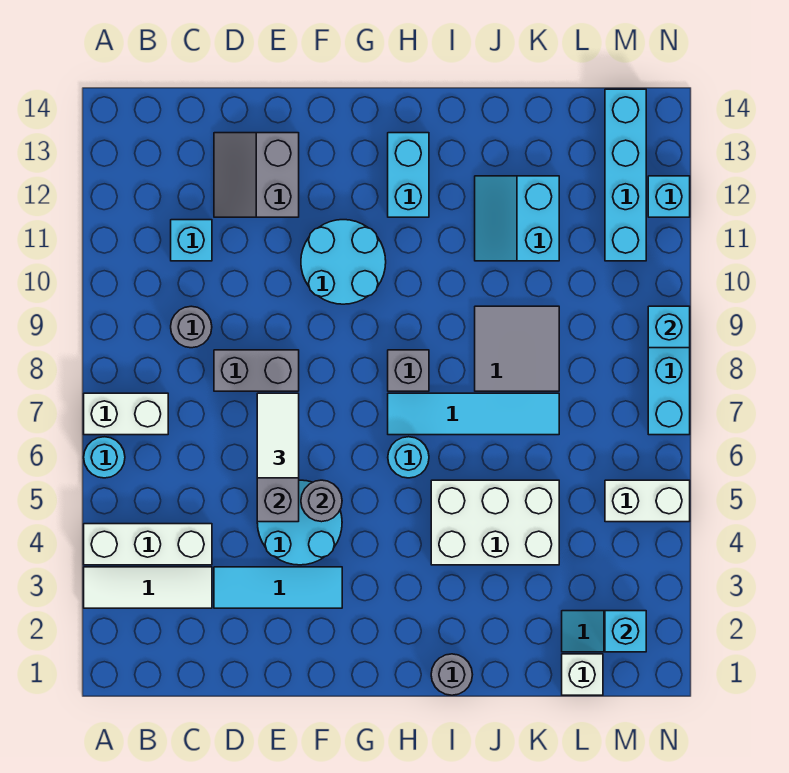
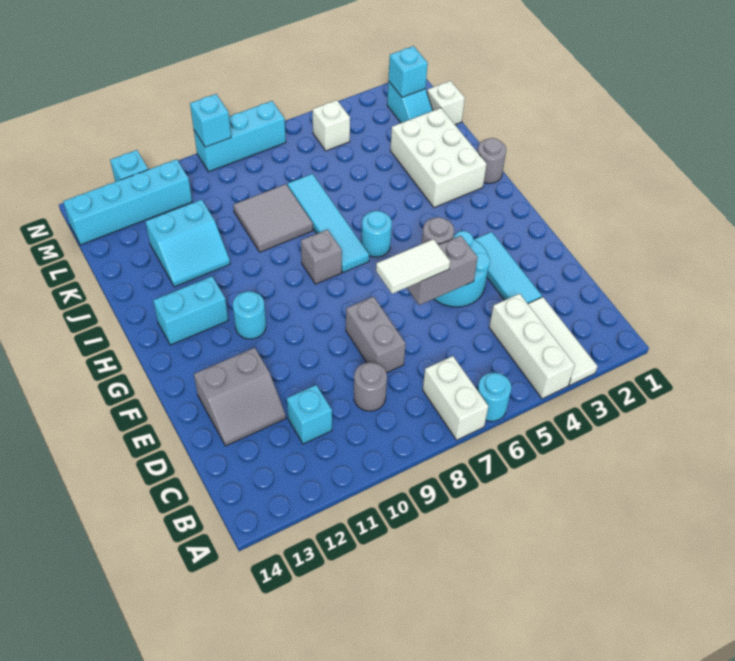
cyan round brick F10:G11 level 1 -> cyan round brick G11 level 1
white brick I4:K5 level 1 -> white brick I2:K3 level 1
white brick M5:N5 level 1 -> white brick M5 level 1

